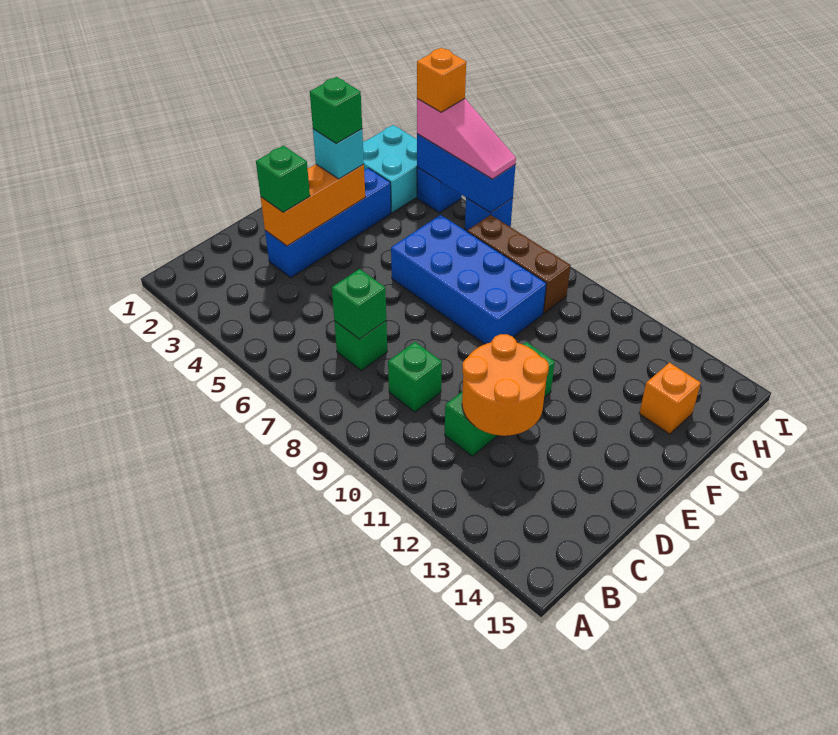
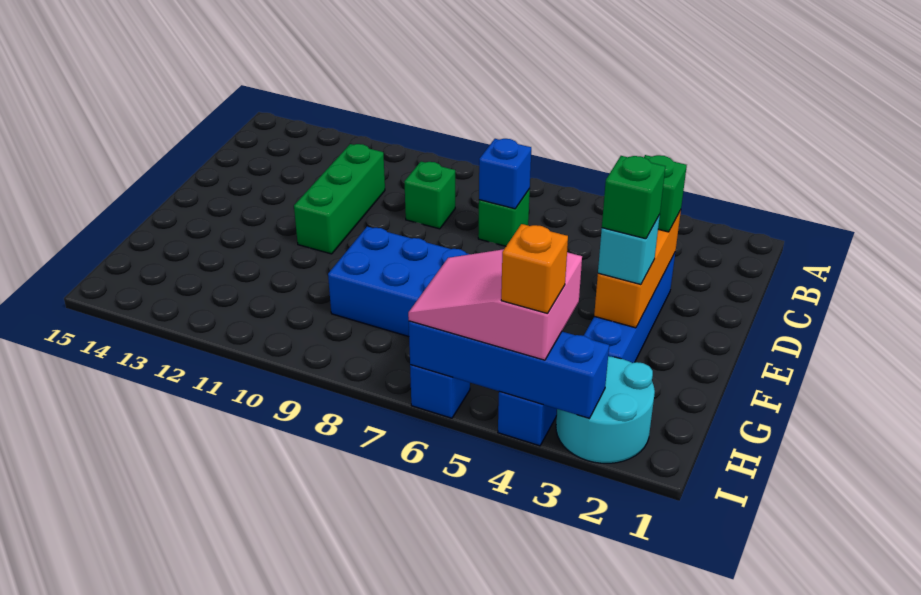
green brick C7 level 2 -> blue brick C7 level 2
orange round brick C11:D12 level 2 -> none
orange brick G14 level 1 -> none
cyan brick H2:I3 level 1 -> cyan round brick H2:I3 level 1
brown brick H7:H9 level 1 -> none
blue brick I4:I6 level 2 -> blue brick I3:I6 level 2
pink slope I4:I6 level 3 top 4 -> pink slope H4:I6 level 3 top 4

